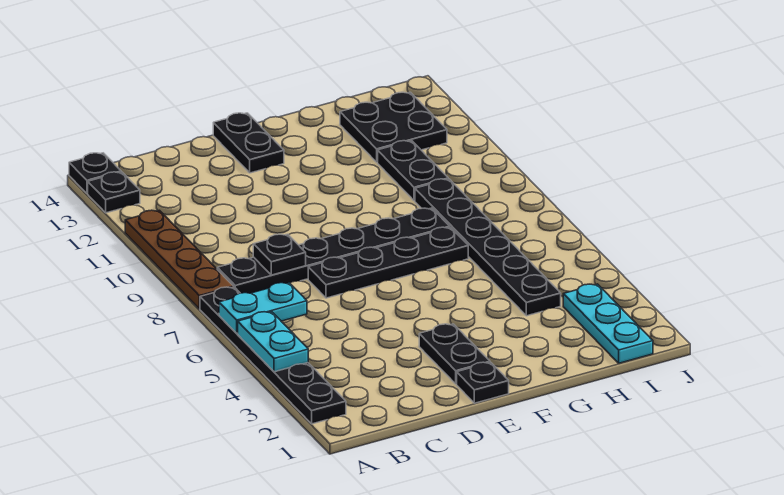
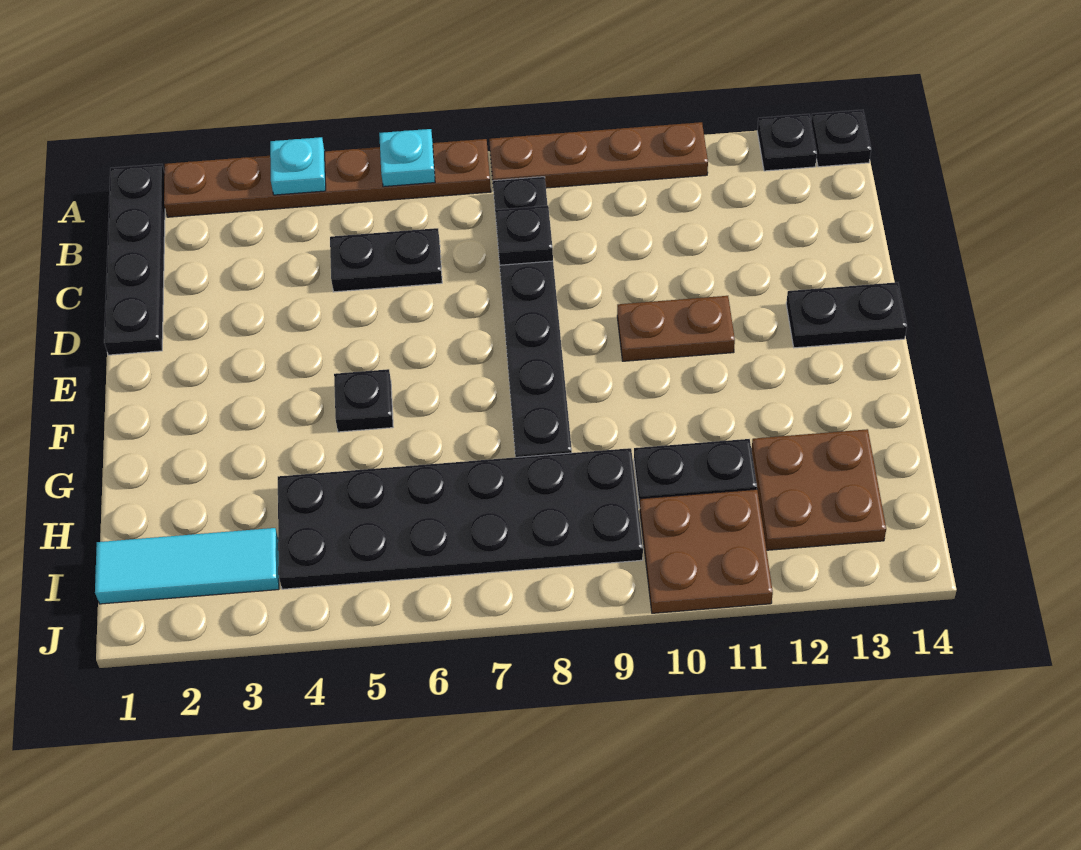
black plate A2:A7 level 1 -> brown plate A2:A7 level 1
cyan plate A4:A5 level 2 -> cyan plate A4 level 2
cyan plate A6:B6 level 2 -> cyan plate A6 level 2
black plate D7:G7 level 1 -> black plate A1:D1 level 1
black plate E1 level 1 -> black plate F5 level 1
black plate E2:E3 level 1 -> black plate C5:C6 level 1
none -> brown plate E10:E11 level 1
black plate H4:H9 level 1 -> black plate H4:I9 level 1
black plate H12:I13 level 1 -> brown plate H12:I13 level 1
cyan plate I1:I3 level 1 -> cyan tile I1:I3 level 1
none -> brown plate I10:J11 level 1

